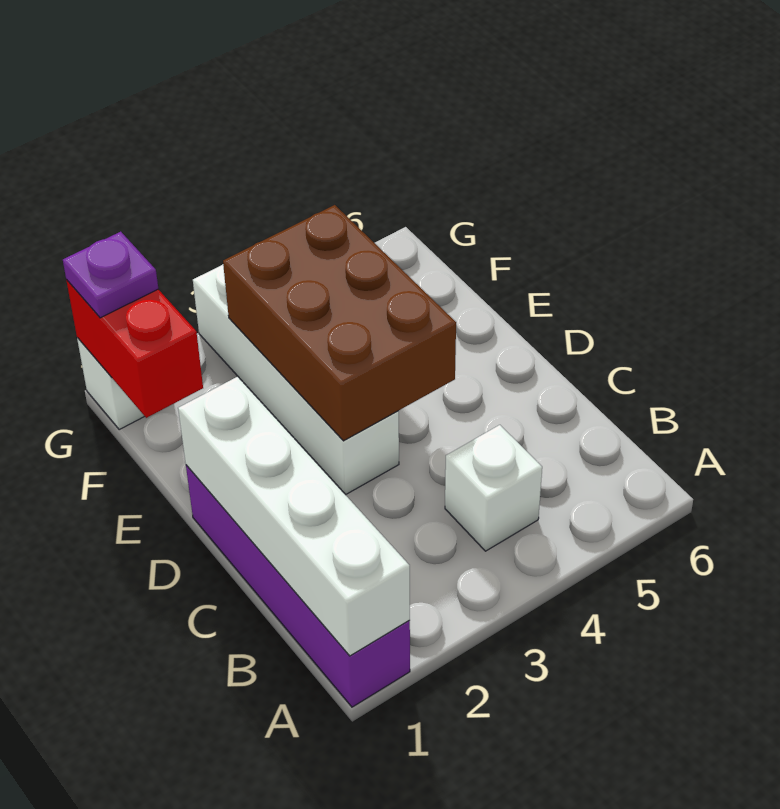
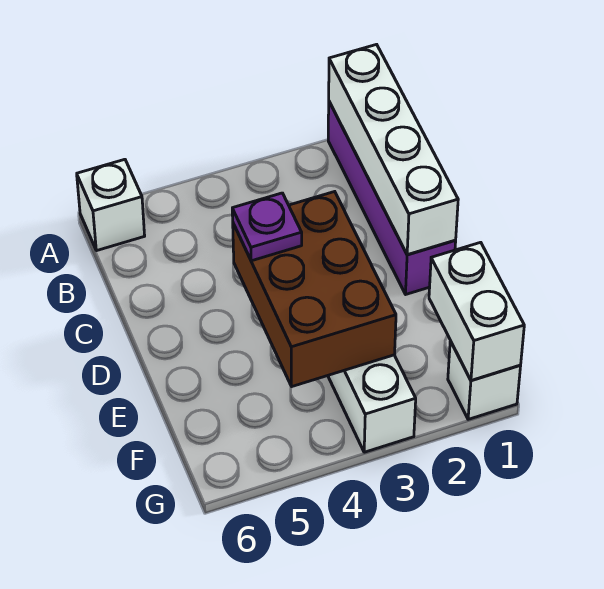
white brick B4 level 1 -> white brick A6 level 1
red brick F1:G1 level 2 -> white brick F1:G1 level 2
purple plate G1 level 3 -> purple plate D4 level 3

